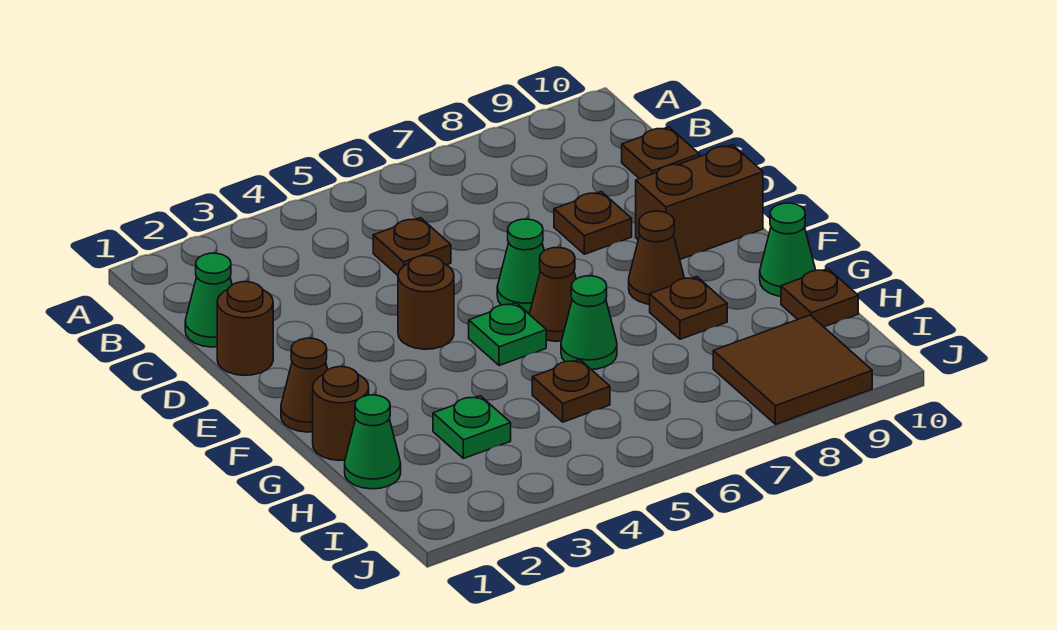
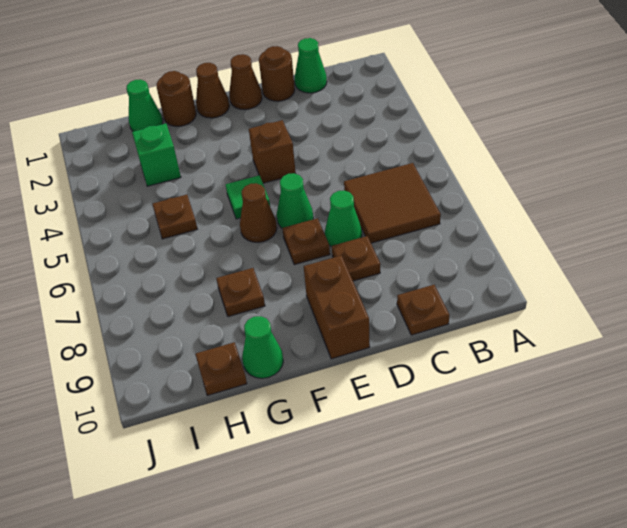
brown plate C5 level 1 -> brown plate E7 level 1
brown round brick E4 level 1 -> brown brick E4 level 1
green plate F5 level 1 -> green tile F5 level 1
brown cone F8 level 1 -> brown cone E1 level 1
green cone G6 level 1 -> green cone D7 level 1
green plate H3 level 1 -> green brick H3 level 1
brown tile I8:J9 level 1 -> brown tile B6:C7 level 1

